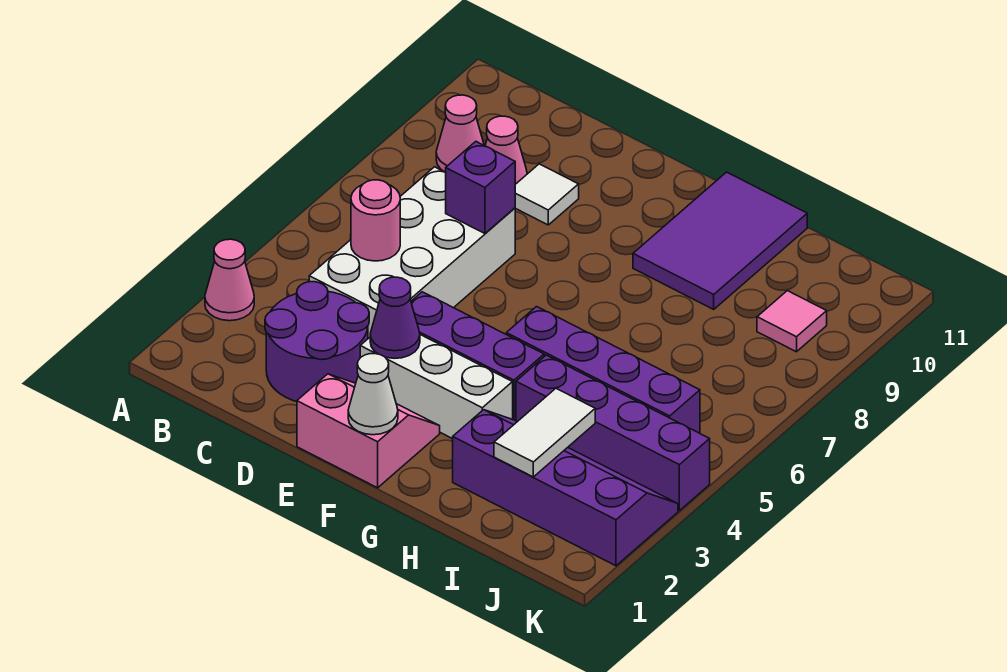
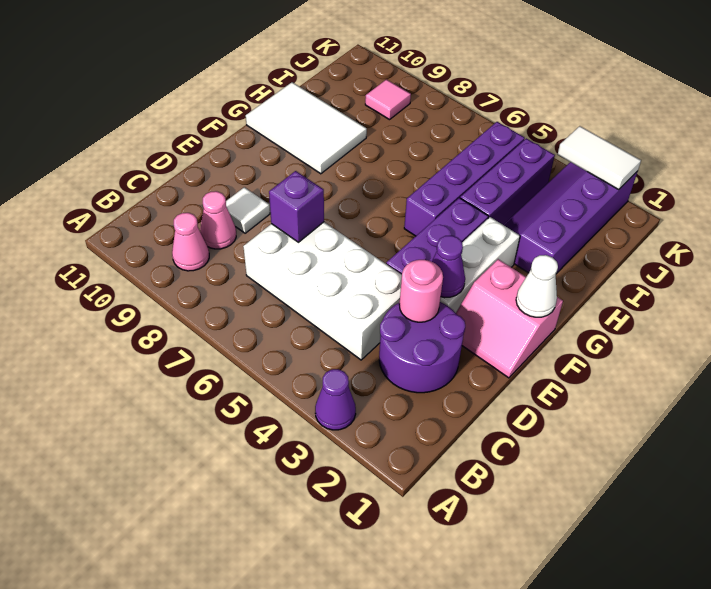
pink cone A3 level 1 -> purple cone A3 level 1
pink round brick C5 level 2 -> pink round brick D3 level 2
pink slope E1:F2 level 1 top 1 -> pink slope E1:F2 level 1 top F
purple tile G9:H11 level 1 -> white tile G9:H11 level 1
purple brick H4:K4 level 1 -> purple brick H4:J4 level 1
white tile I2:I3 level 2 -> white tile K2:K3 level 2

